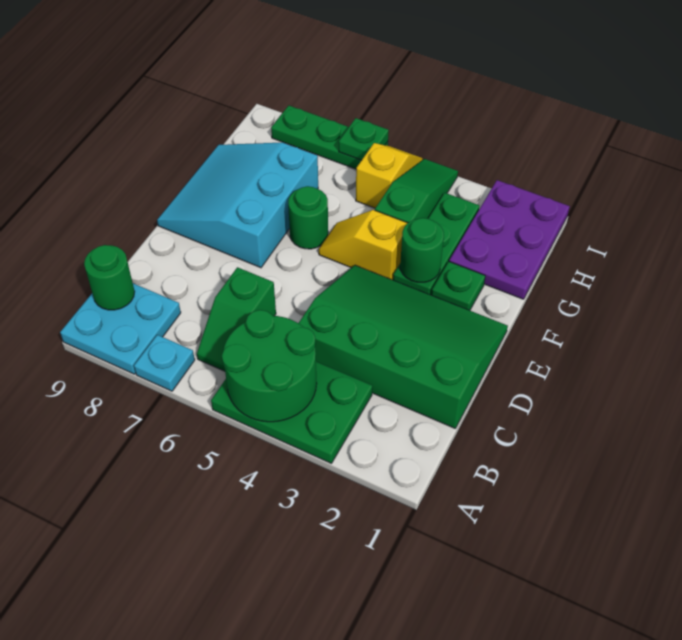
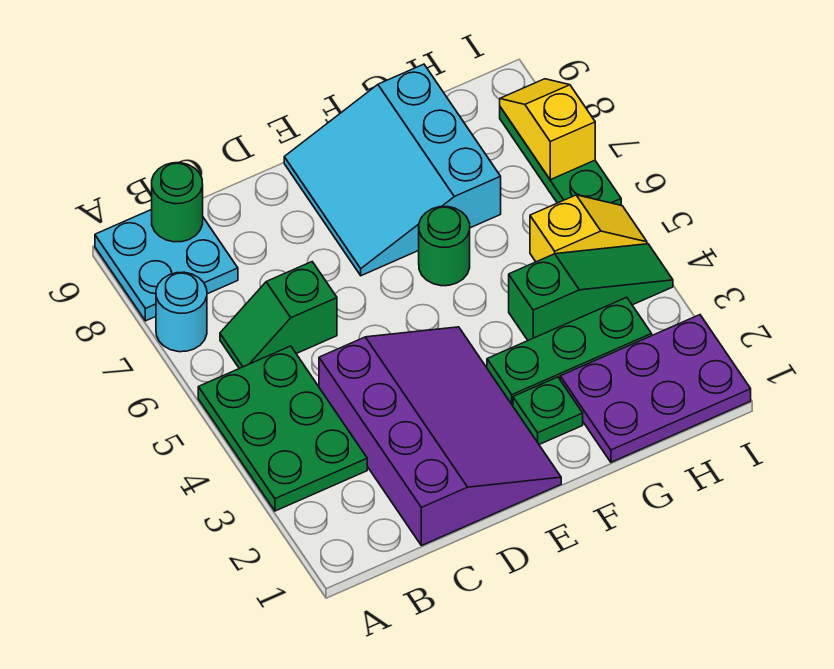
green round brick A4:B5 level 2 -> none
cyan plate A7 level 1 -> cyan round brick A7 level 1
green slope C1:E4 level 1 top C -> purple slope C1:E4 level 1 top C
cyan slope E7:G9 level 1 top 7 -> cyan slope E7:G9 level 1 top G
green round brick F3 level 2 -> none
yellow slope F4:F5 level 1 top 4 -> yellow slope I7:I8 level 2 top 7
green plate I6 level 2 -> none

